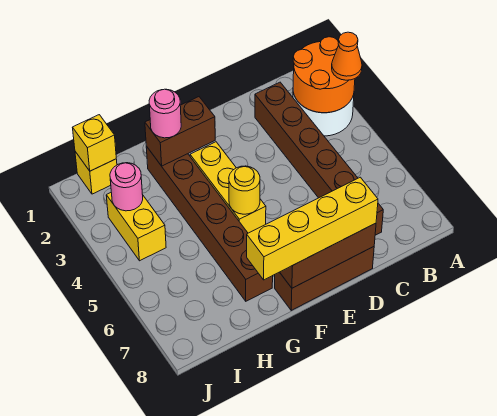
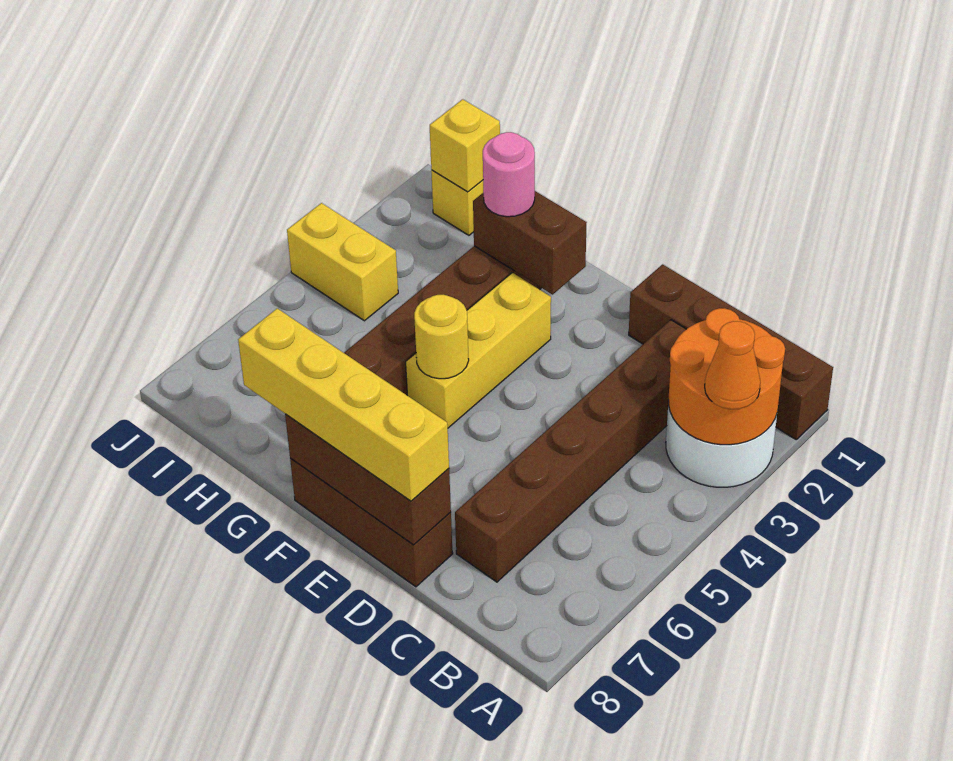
none -> brown brick A1:D1 level 1
yellow brick I3:I4 level 1 -> yellow brick I4:J4 level 1
pink round brick I3 level 2 -> none

